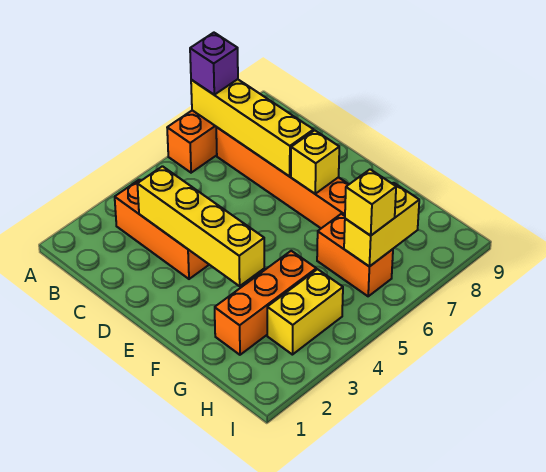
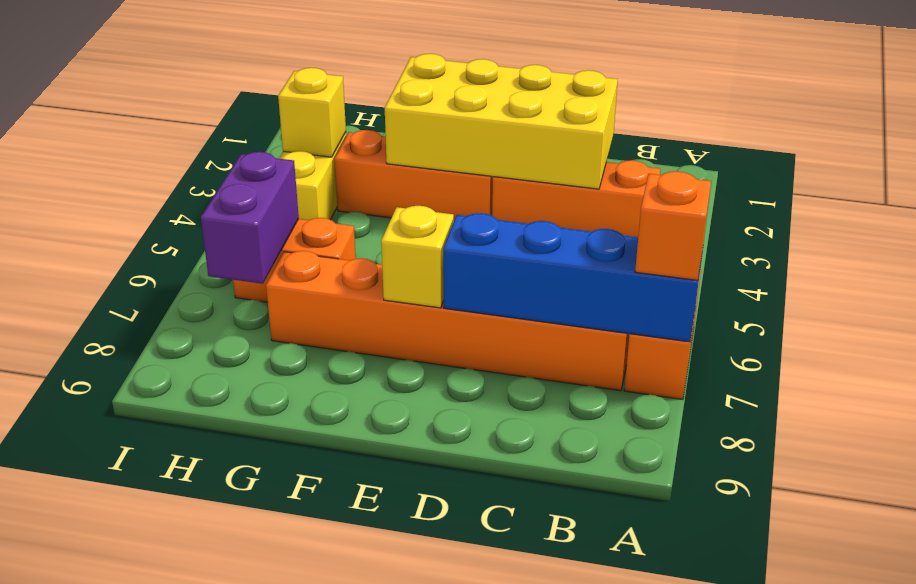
yellow brick A7:D7 level 2 -> blue brick A7:D7 level 2
purple brick A7 level 3 -> orange brick A7 level 3
yellow brick C3:F3 level 2 -> yellow brick C2:F3 level 2
orange brick G2:G4 level 1 -> orange brick E3:G3 level 1
yellow brick H6:H7 level 2 -> purple brick H6:H7 level 2
yellow brick H6 level 3 -> yellow brick H3 level 2

